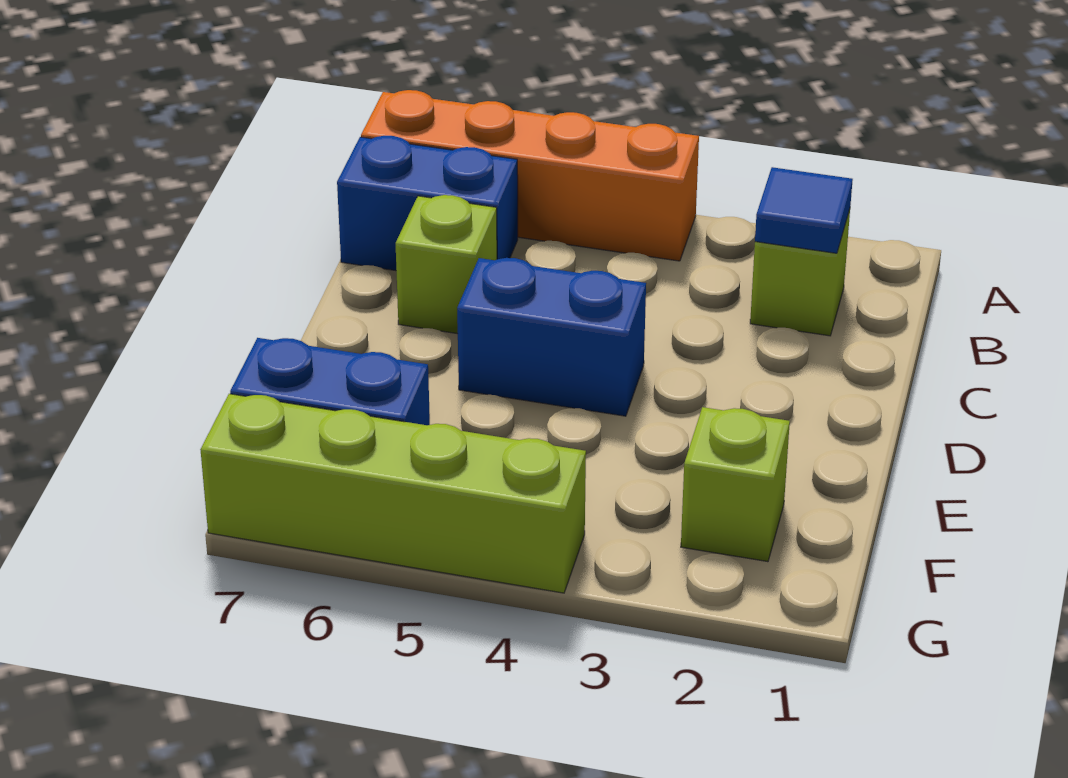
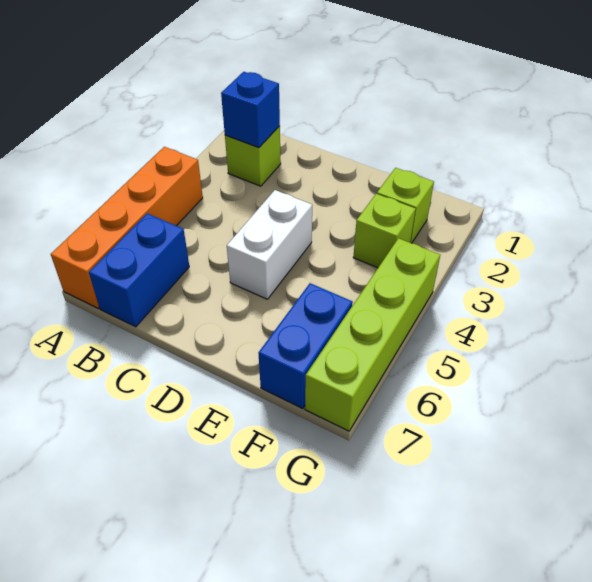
blue tile B2 level 2 -> blue brick B2 level 2
lime brick C6 level 1 -> lime brick F3 level 1
blue brick D4:D5 level 1 -> white brick D4:D5 level 1

